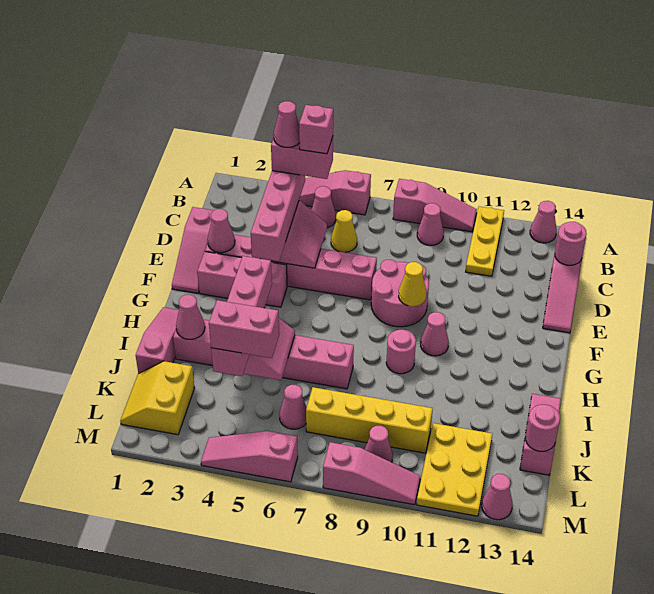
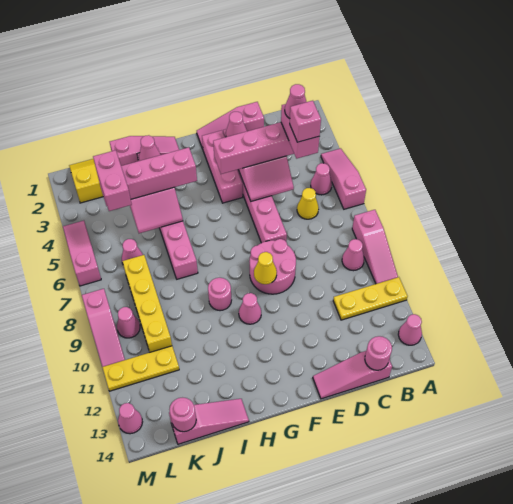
yellow plate K11:M12 level 1 -> yellow plate K11:M11 level 1

